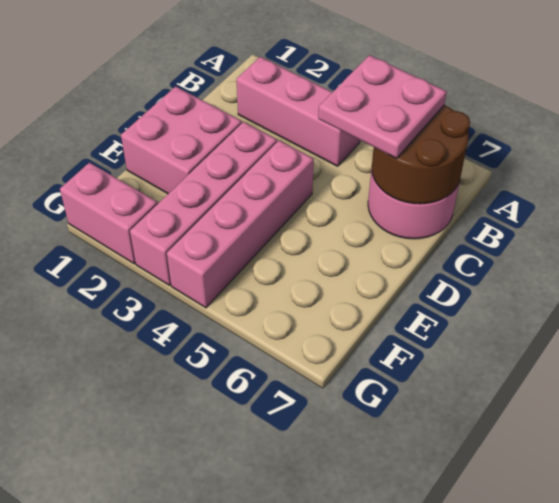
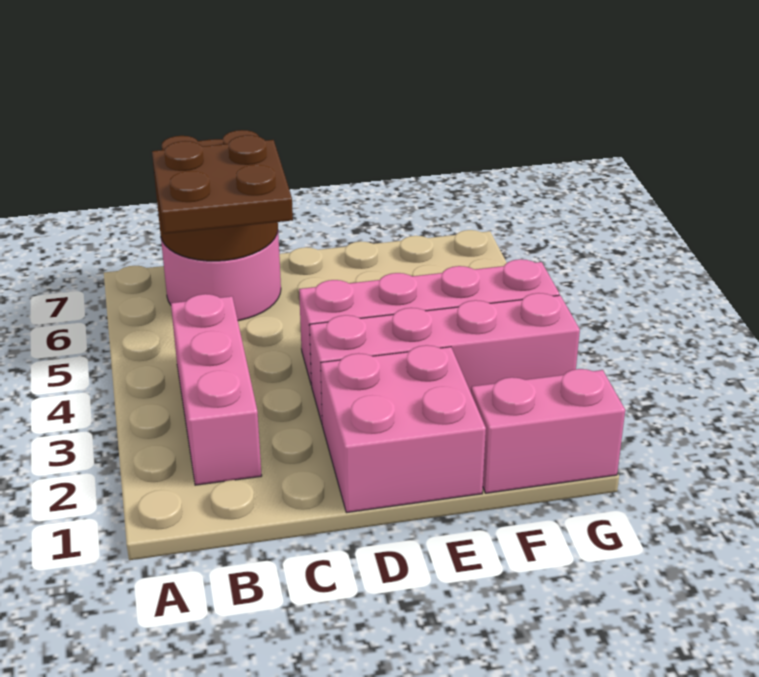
pink plate B5:C6 level 3 -> brown plate B5:C6 level 3
pink brick G1:G2 level 1 -> pink brick F1:G1 level 1

